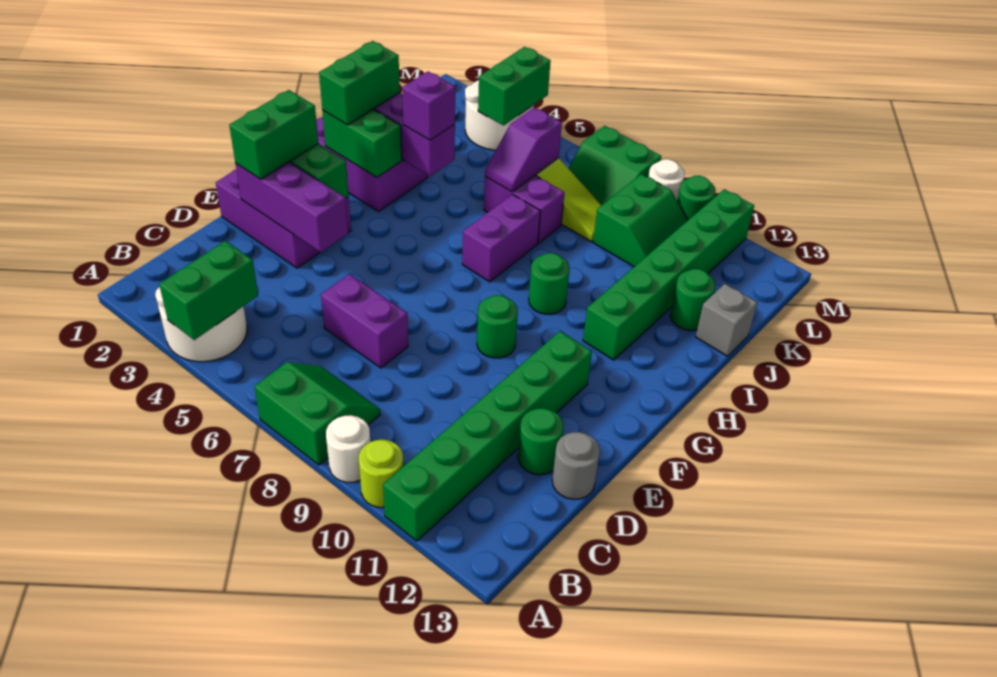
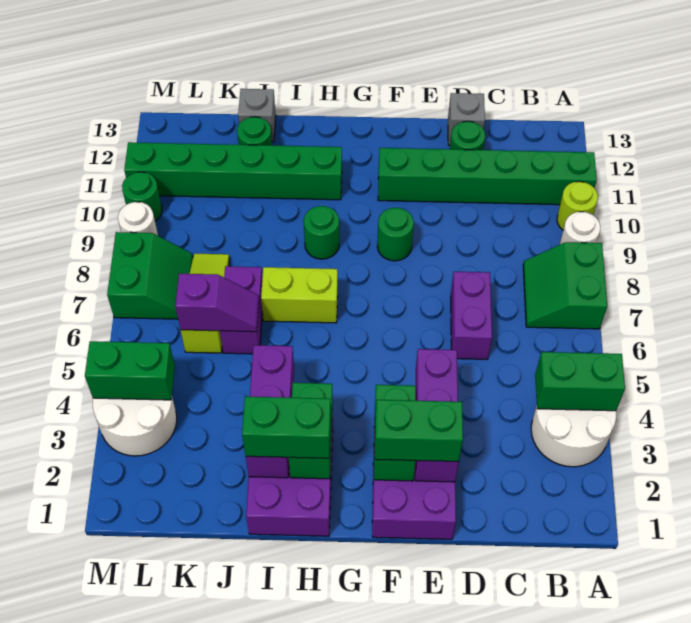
grey round brick D13 level 1 -> grey brick D13 level 1
purple brick H7:I7 level 1 -> lime brick H7:I7 level 1
purple brick I4 level 3 -> none
green slope K9:L10 level 1 top 9 -> none

